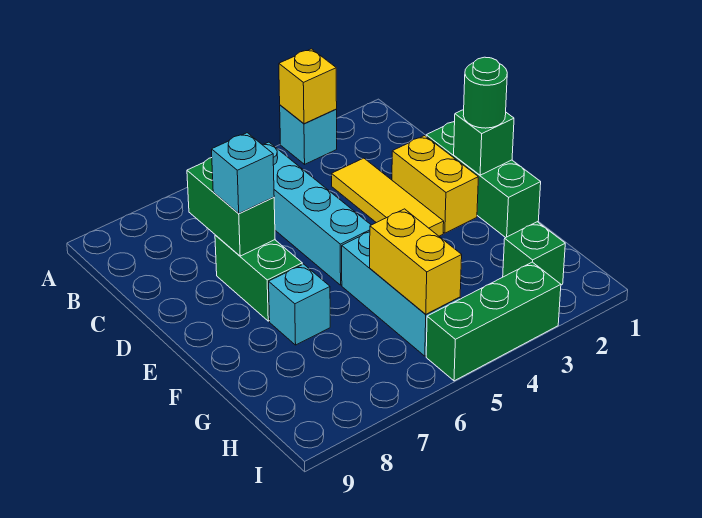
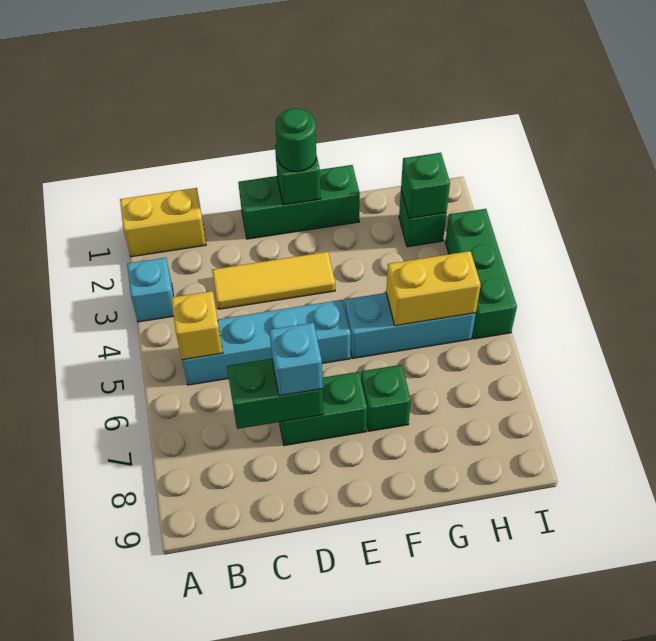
yellow brick A3 level 2 -> yellow brick B5 level 2
yellow brick D2:E2 level 1 -> yellow brick A1:B1 level 1
cyan brick F7 level 1 -> green brick F7 level 1
none -> green brick H2 level 2

